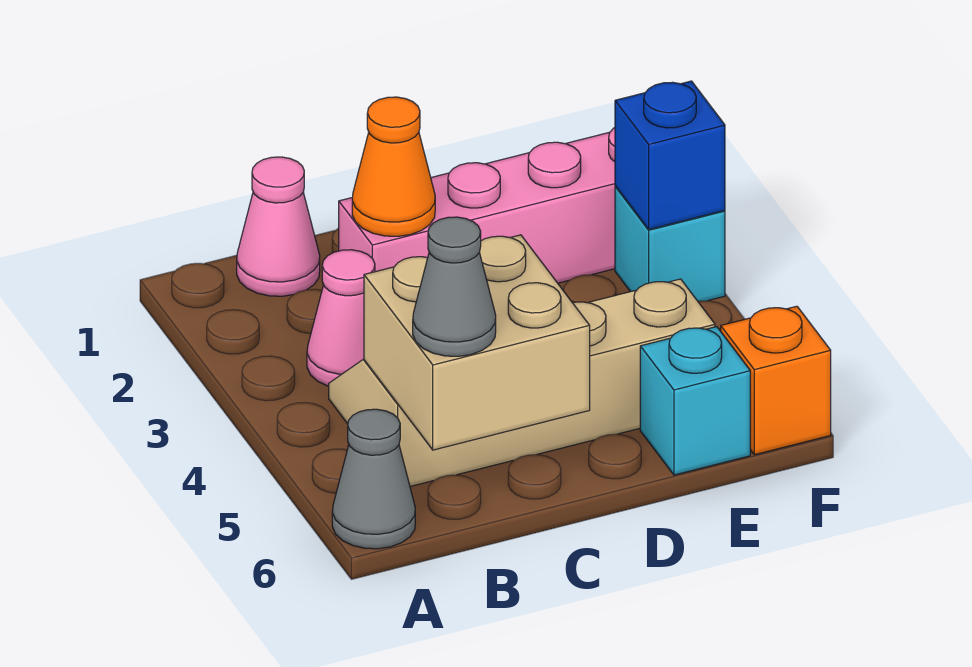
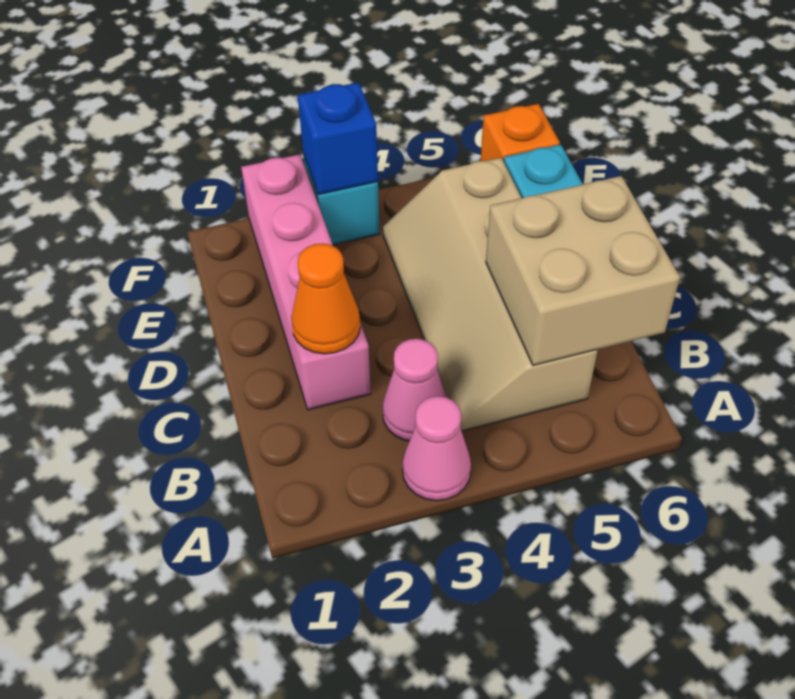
grey cone A6 level 1 -> none
pink cone B1 level 1 -> pink cone A3 level 1
grey cone B6 level 3 -> none

